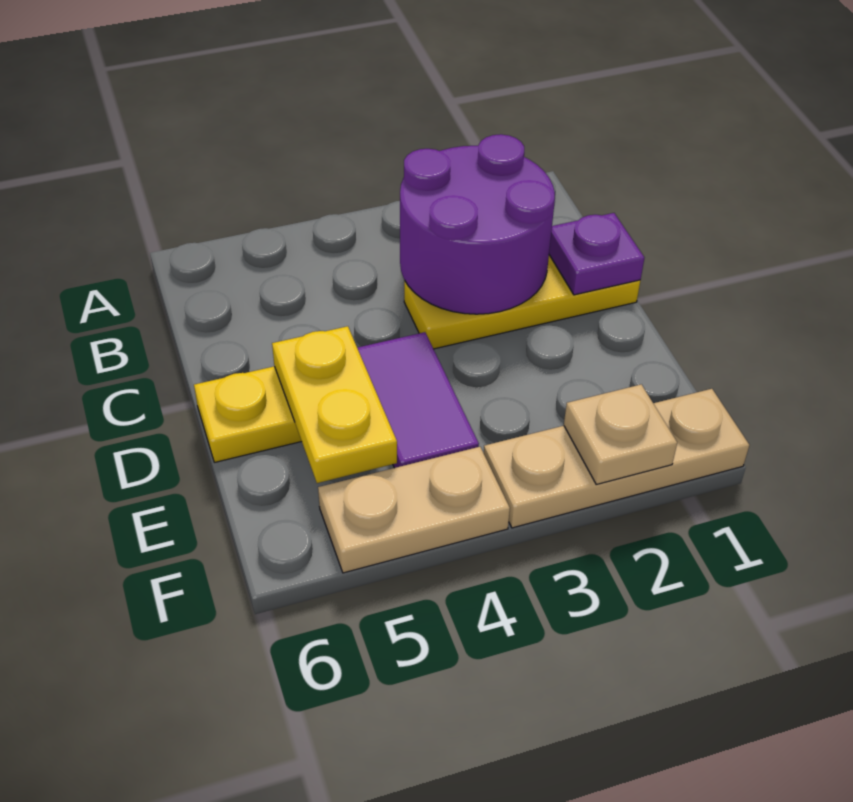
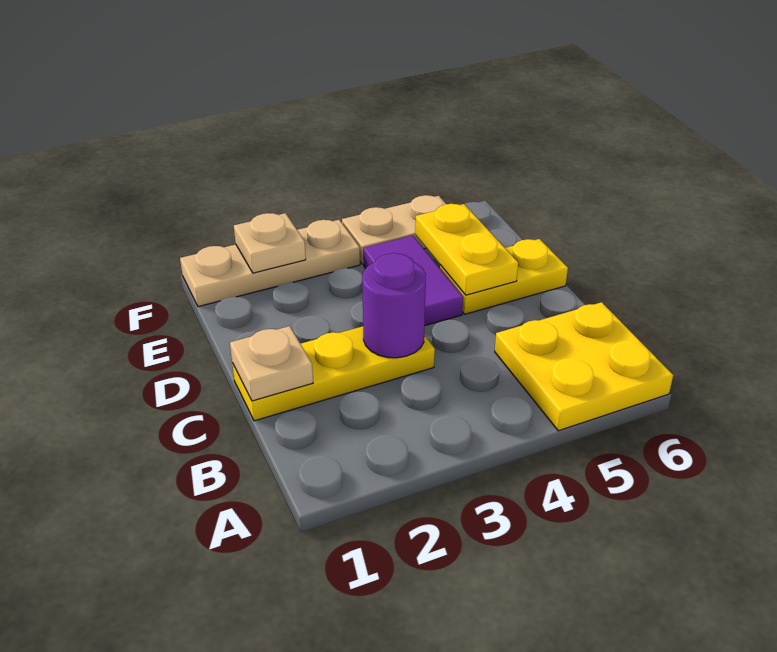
none -> yellow plate A5:B6 level 1
purple round brick B2:C3 level 2 -> purple round brick C3 level 2
purple plate C1 level 2 -> tan plate C1 level 2

